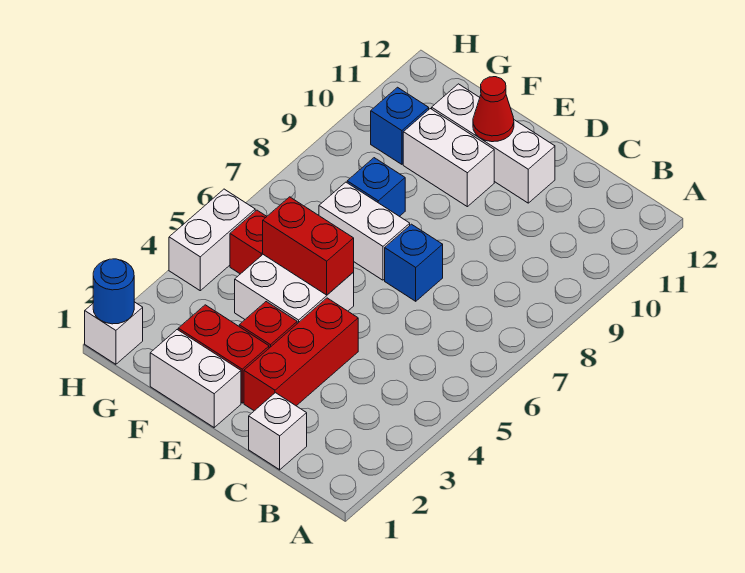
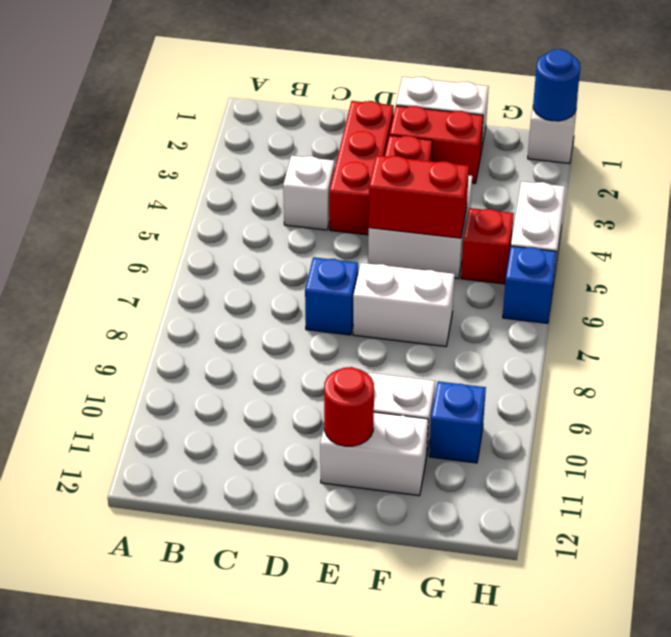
white brick C1 level 1 -> white brick C4 level 1
white brick D11:F11 level 1 -> white brick E11:F11 level 1
red cone E11 level 2 -> red round brick E11 level 2
blue brick F8 level 1 -> blue brick H6 level 1

